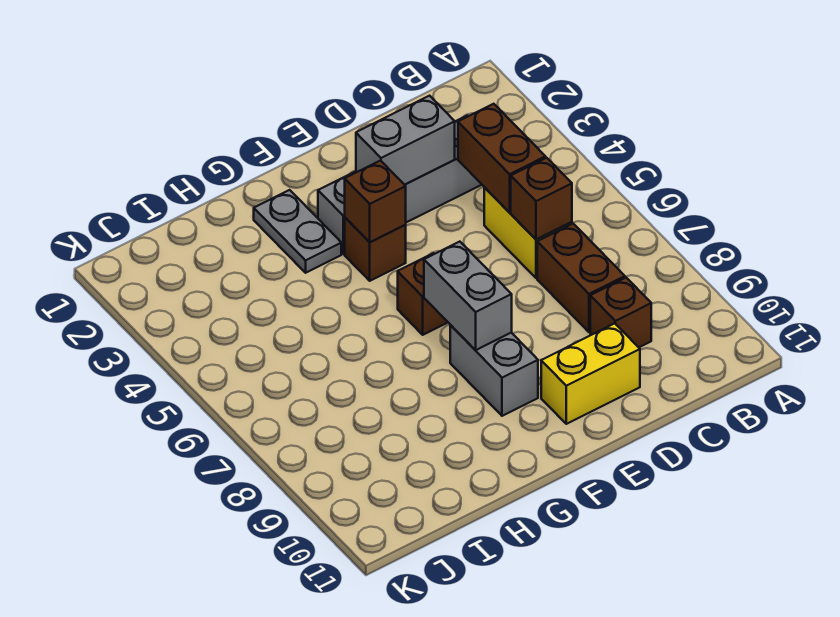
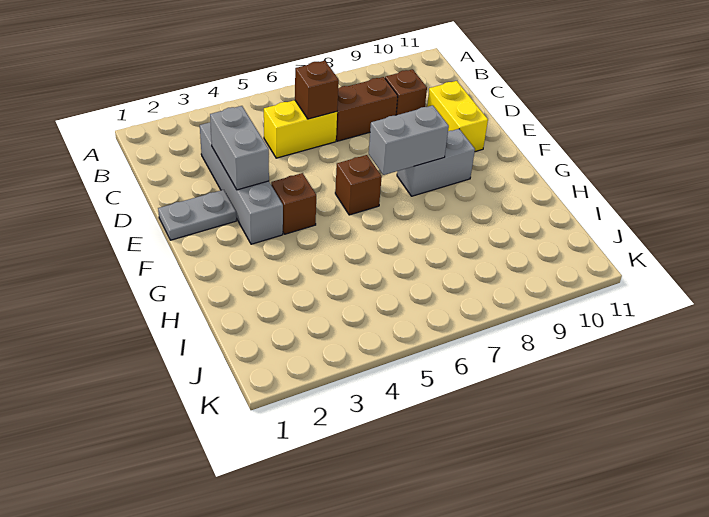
brown brick C4:C5 level 2 -> none
brown brick F4 level 2 -> none
grey plate G2:G3 level 1 -> grey plate E1:E2 level 1

